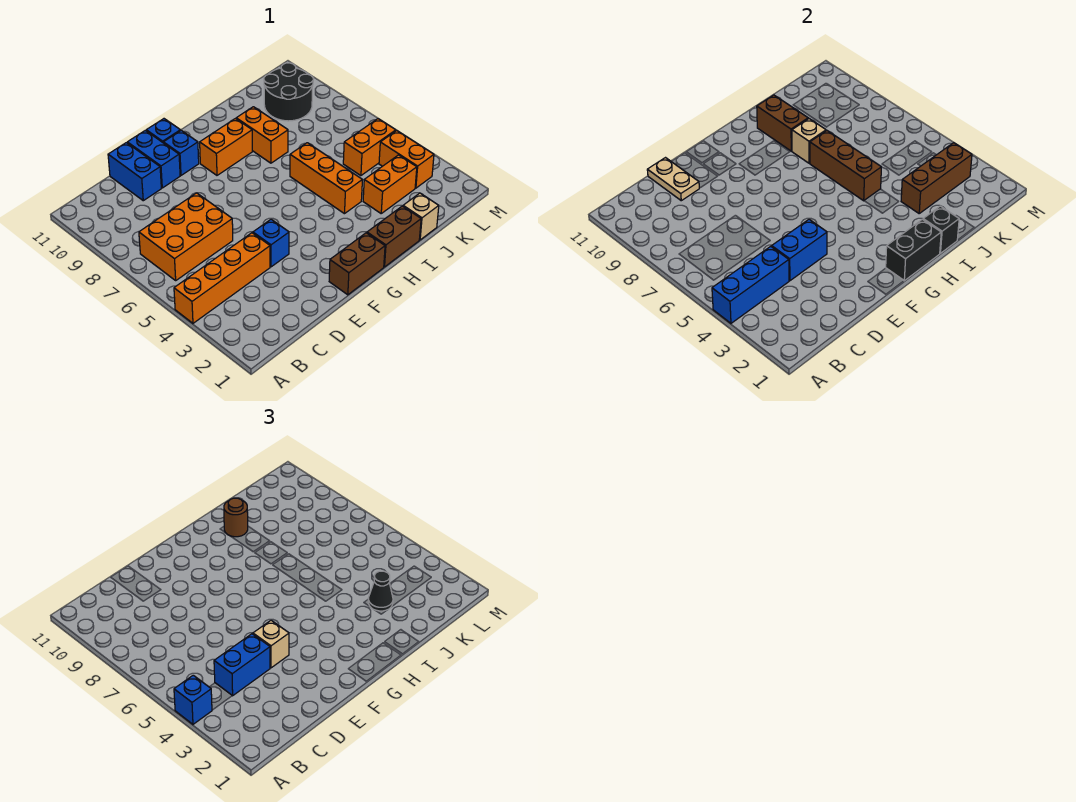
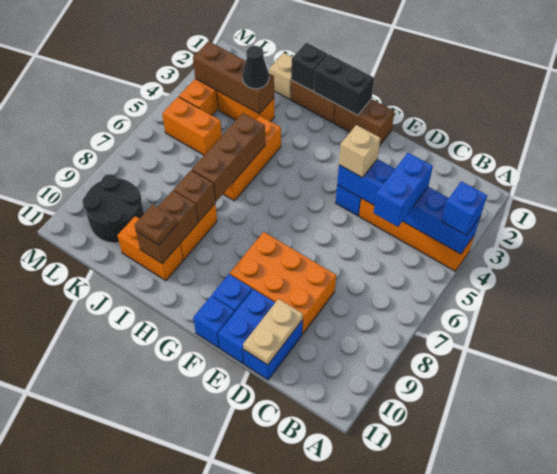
orange brick B6:D7 level 1 -> orange brick D8:F9 level 1
blue brick C4:D4 level 3 -> blue brick C4:C5 level 3
orange brick G9:H9 level 1 -> orange brick I10:J10 level 1
tan brick I8 level 2 -> brown brick I8 level 2
brown round brick I10 level 3 -> brown plate I10 level 3

